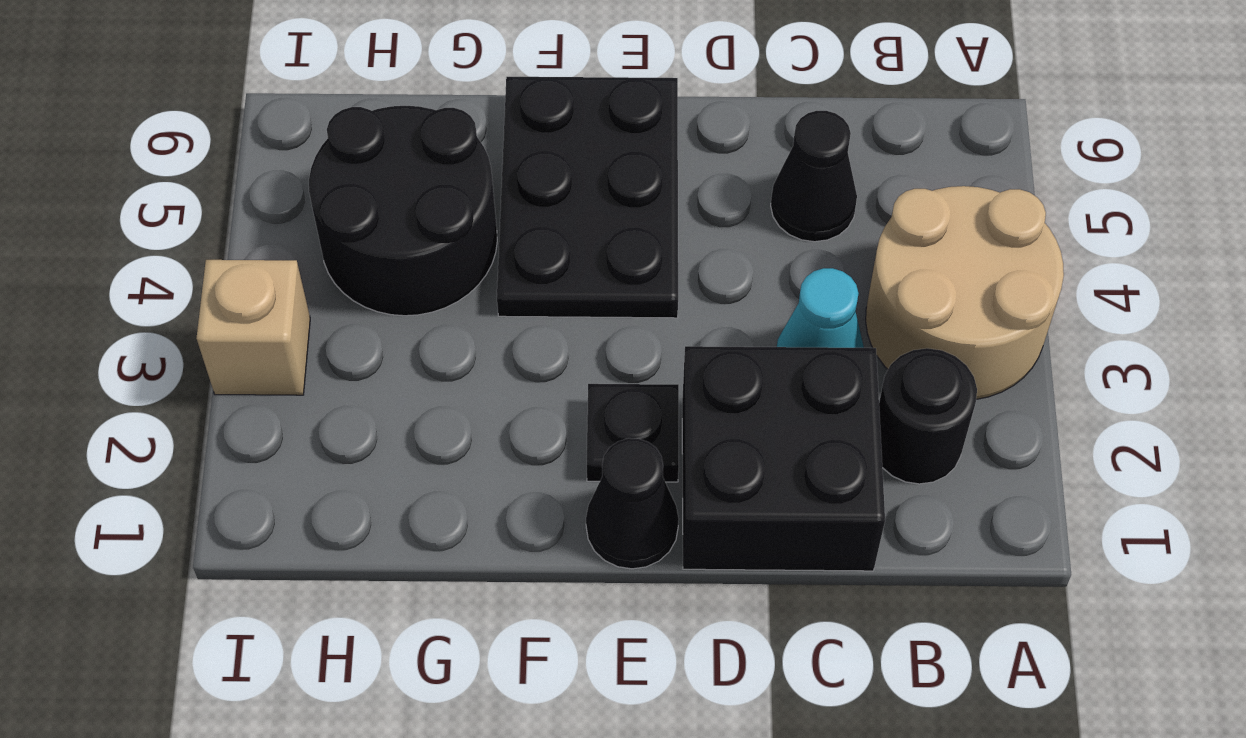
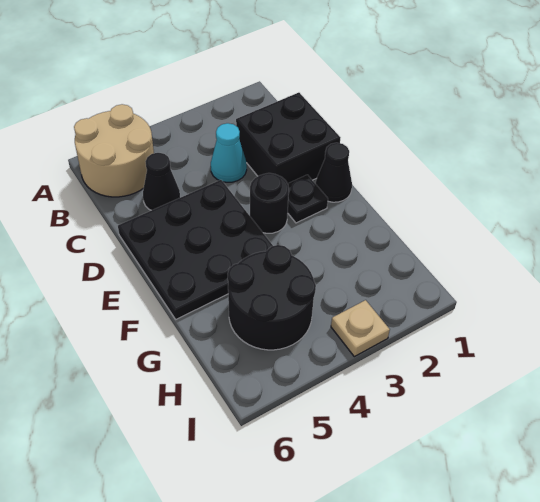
tan round brick A3:B4 level 1 -> tan round brick A5:B6 level 1
black round brick B2 level 1 -> black round brick E3 level 1
black plate E4:F6 level 1 -> black plate D4:F6 level 1
tan brick I3 level 1 -> tan plate I3 level 1

